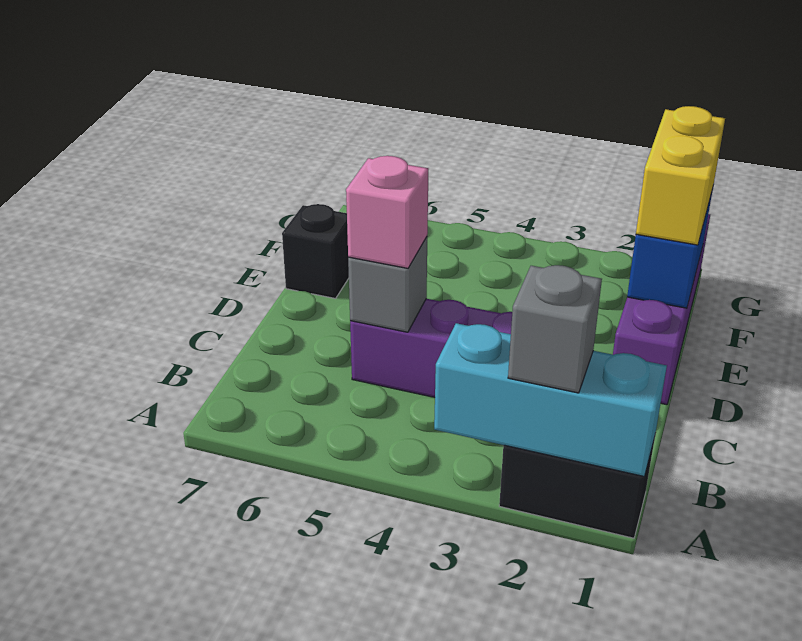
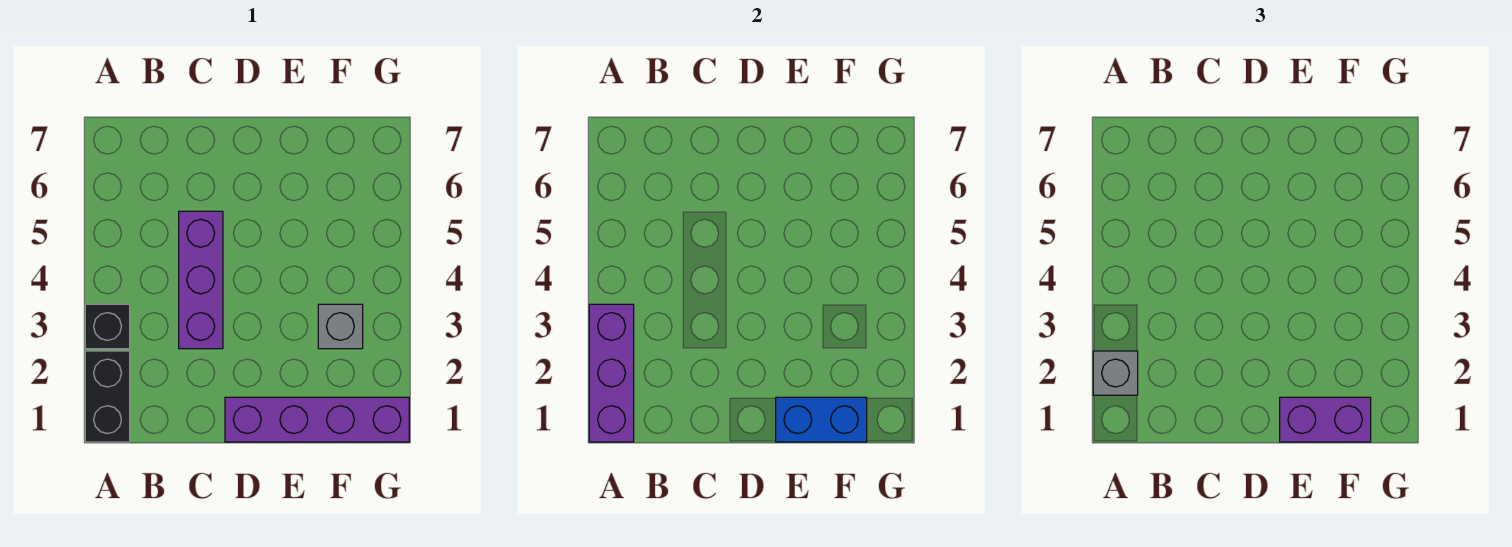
cyan brick A1:A3 level 2 -> purple brick A1:A3 level 2
grey brick C5 level 2 -> grey brick F3 level 1
pink brick C5 level 3 -> none
yellow brick E1:F1 level 3 -> purple brick E1:F1 level 3
black brick E7 level 1 -> black brick A3 level 1

